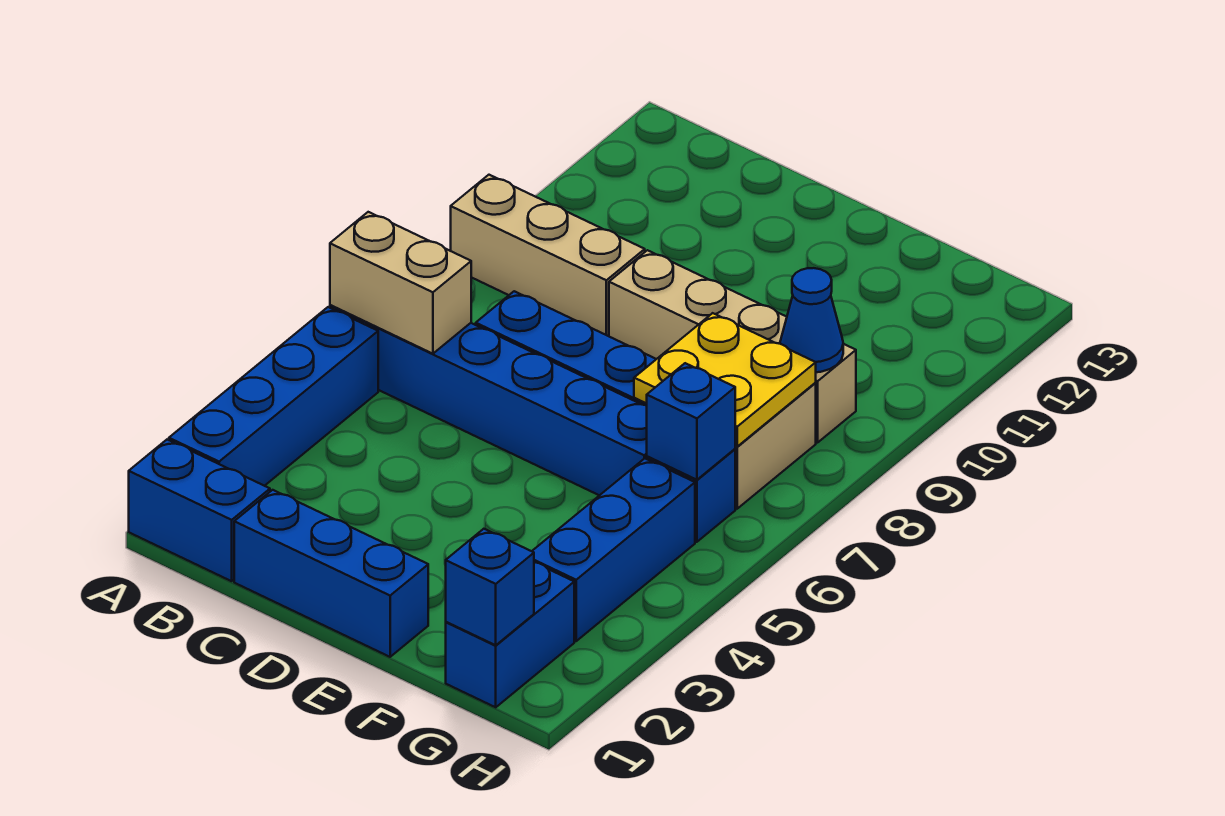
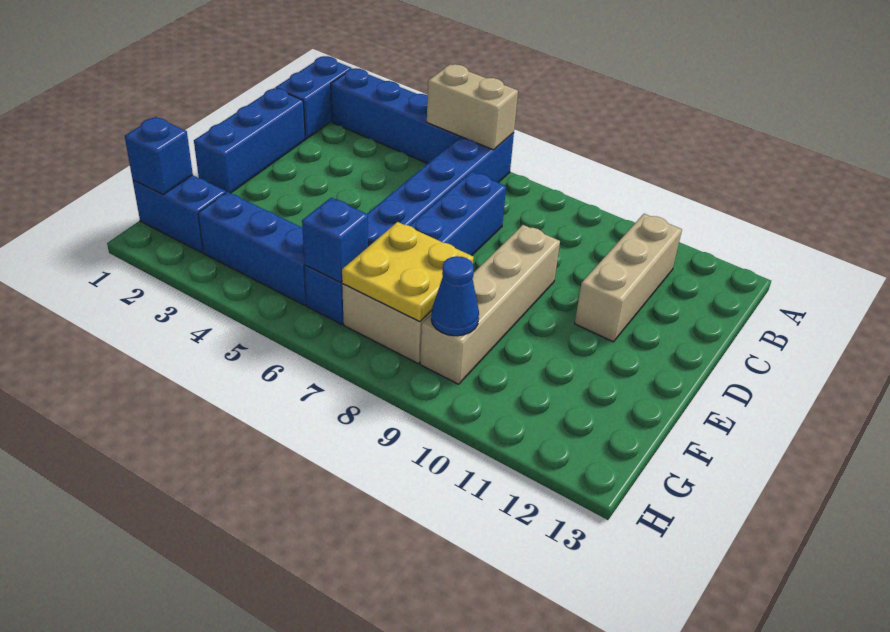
tan brick A6:B6 level 2 -> tan brick A5:A6 level 2
tan brick A9:C9 level 1 -> tan brick B11:D11 level 1

